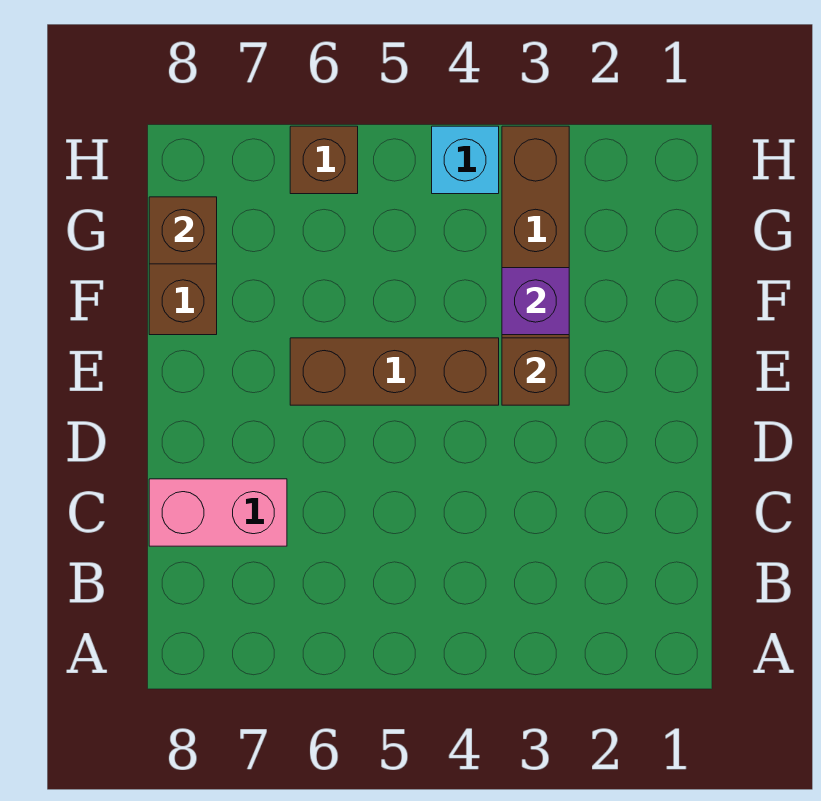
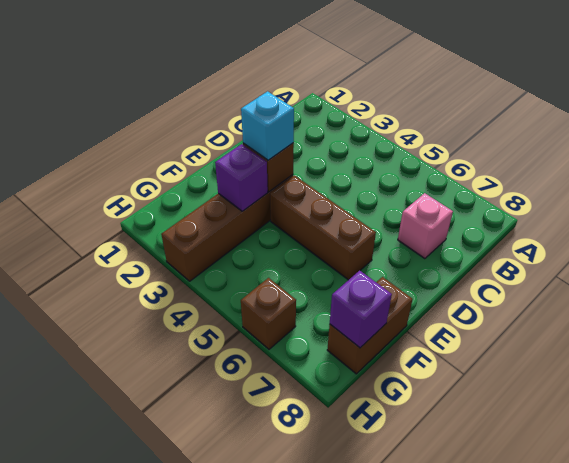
pink brick C7:C8 level 1 -> pink brick C7 level 1
brown brick G8 level 2 -> purple brick G8 level 2
cyan brick H4 level 1 -> cyan brick E3 level 3

